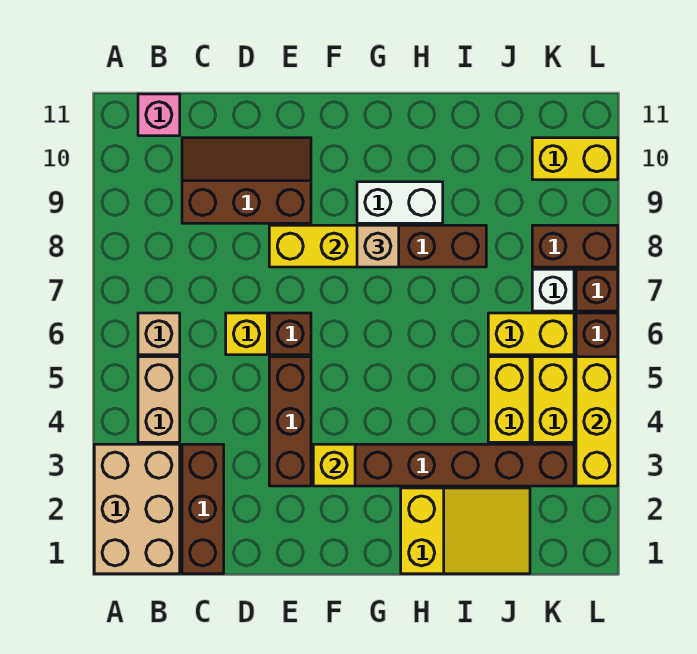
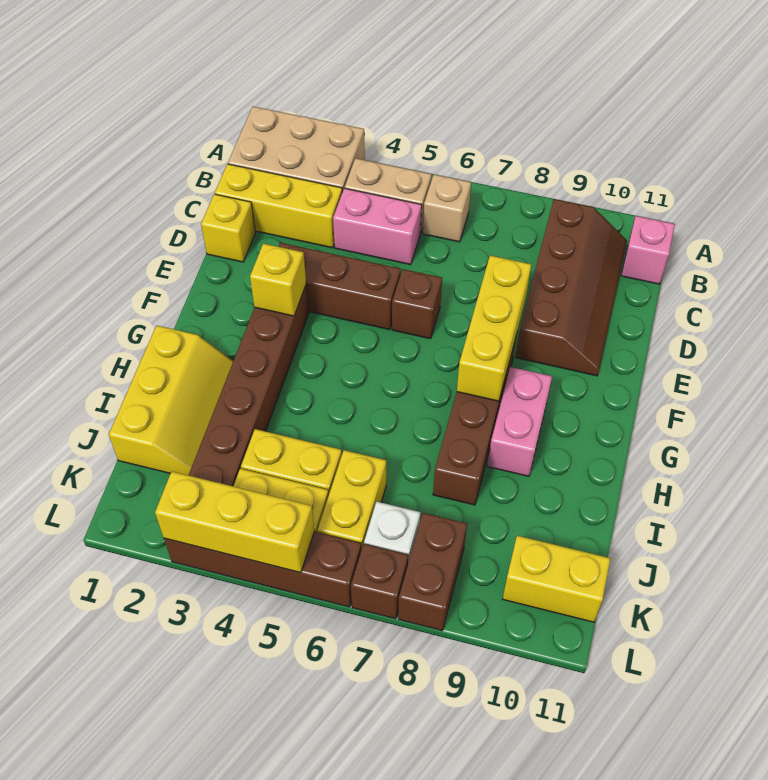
brown brick C1:C3 level 1 -> yellow brick C1:C3 level 1
none -> pink brick C4:C5 level 1
brown slope C9:E10 level 1 top 9 -> brown slope B9:E10 level 1 top 9
yellow brick D6 level 1 -> yellow brick D1 level 1
tan brick G8 level 3 -> none
white brick G9:H9 level 1 -> pink brick G9:H9 level 1
yellow slope H1:J2 level 1 top H -> yellow slope H1:J2 level 1 top 1
yellow brick K10:L10 level 1 -> yellow brick K10:K11 level 1

